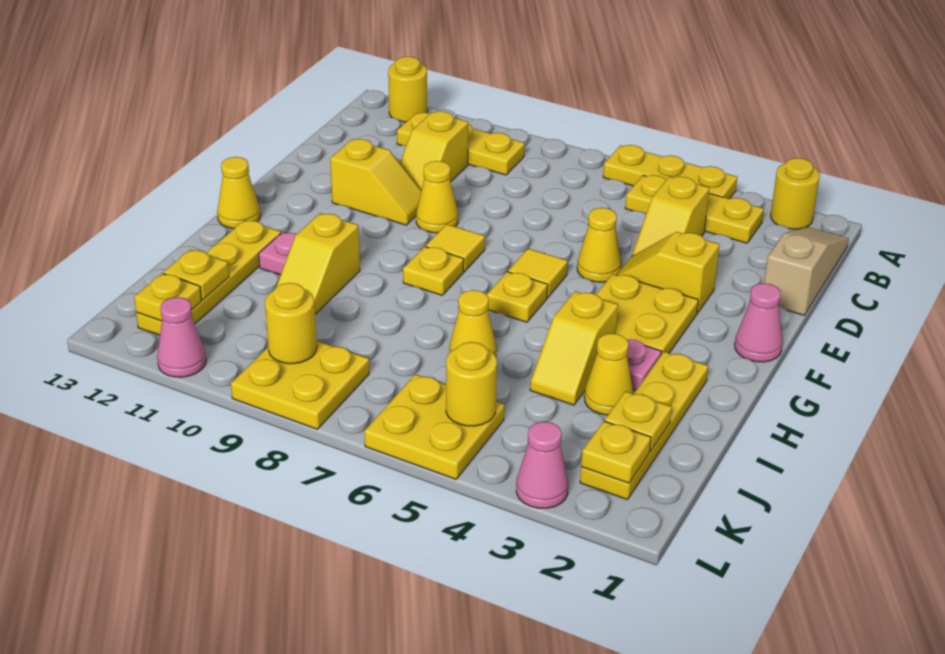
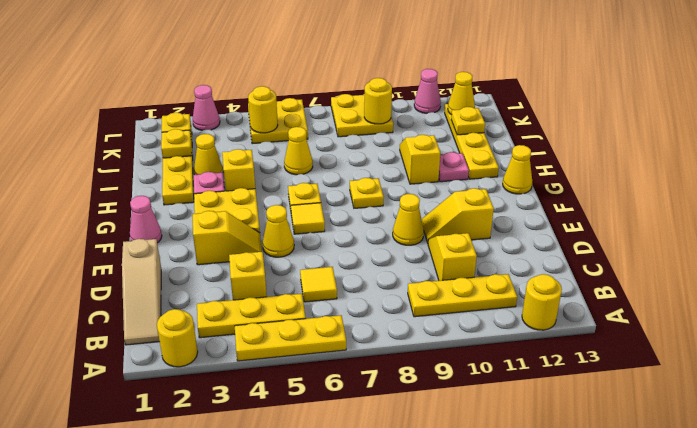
yellow tile F8 level 1 -> yellow tile C6 level 1
yellow plate K12 level 2 -> yellow cone K12 level 2

